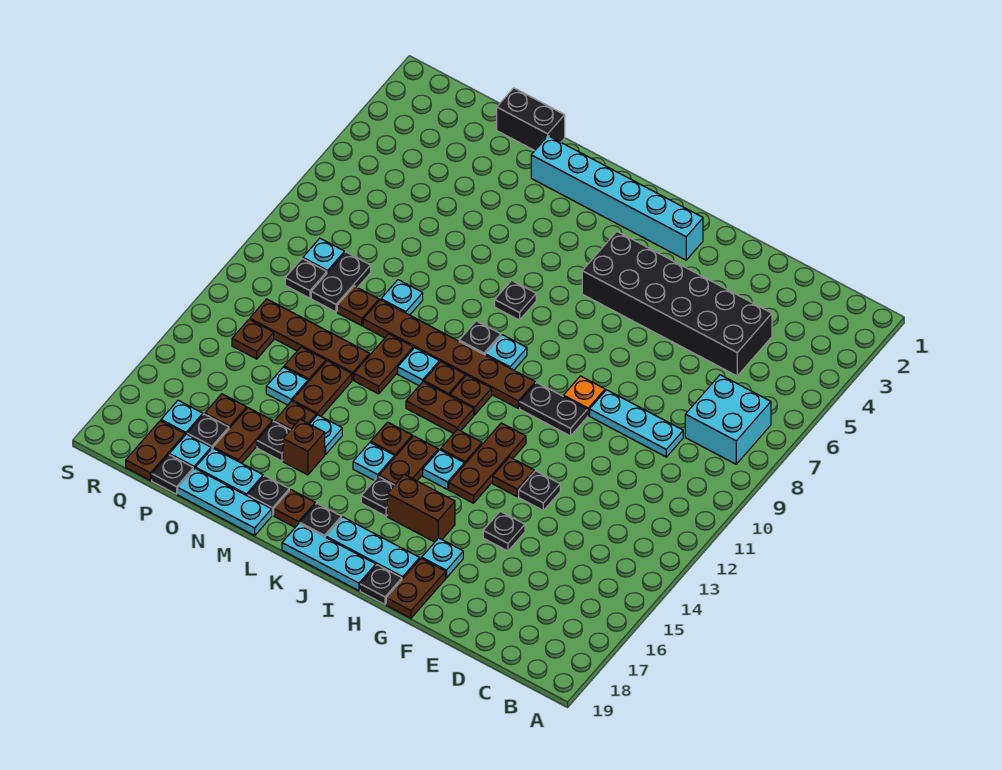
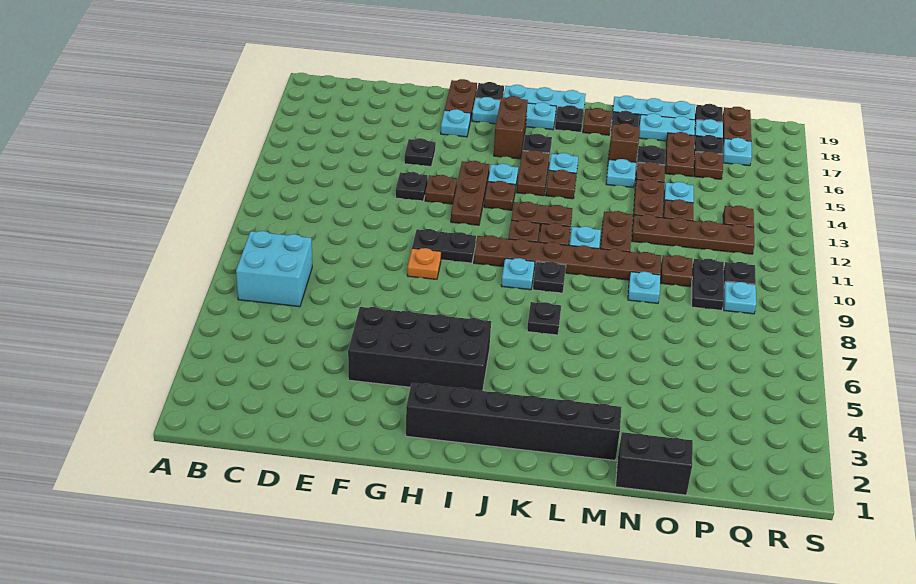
black brick D4:I5 level 1 -> black brick F4:I5 level 1
cyan plate D9:F9 level 1 -> none
cyan brick H2:M2 level 1 -> black brick H2:M2 level 1
brown brick H16:I16 level 1 -> brown brick I16:I17 level 1

